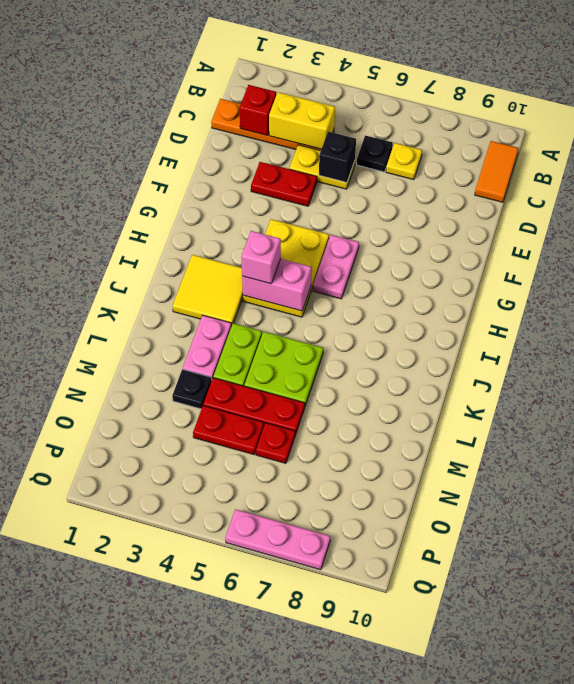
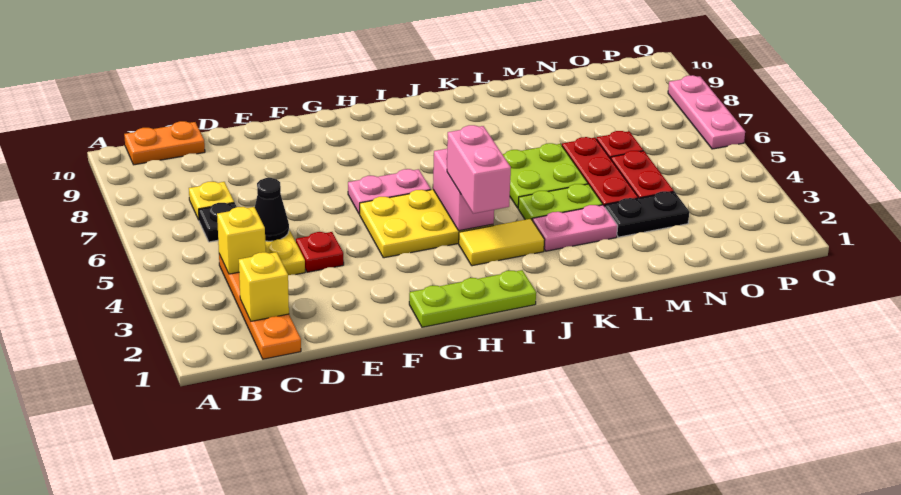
orange tile B10:C10 level 1 -> orange plate B10:C10 level 1
red brick C2 level 2 -> yellow brick C2 level 2
yellow brick C3:C4 level 2 -> yellow brick C4 level 2
black brick D5 level 2 -> black cone D5 level 2
red plate E3:E4 level 1 -> red plate E4 level 1
none -> lime plate G1:I1 level 1
yellow tile I2:J3 level 1 -> yellow tile I3:J3 level 1
pink brick I4 level 3 -> pink brick I3:I4 level 3
black plate M3 level 1 -> black plate M3:N3 level 1

